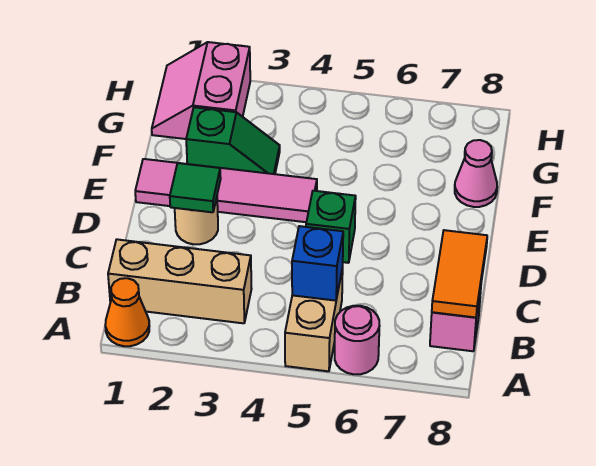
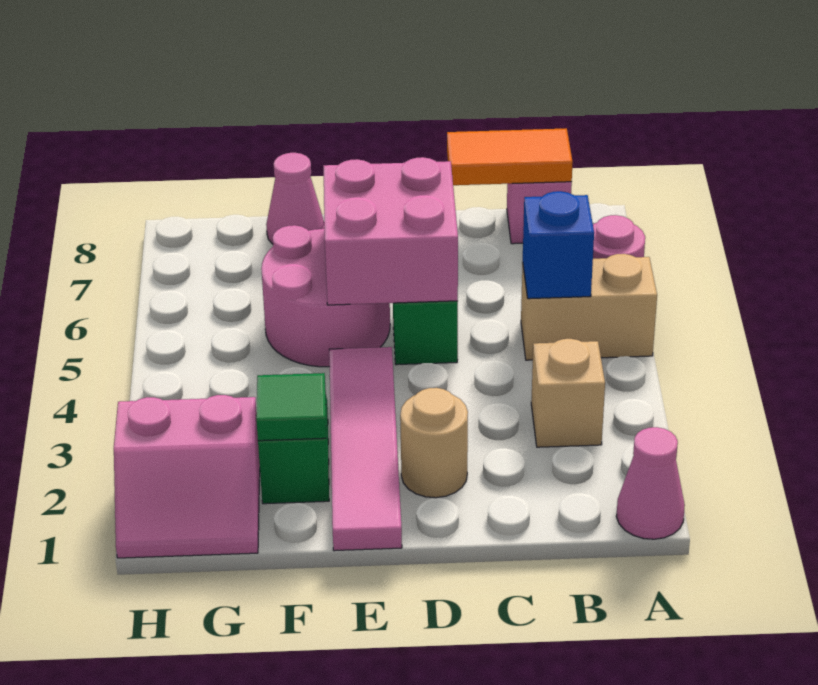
orange cone A1 level 1 -> pink cone A1 level 1
tan brick B1:B3 level 1 -> tan brick B3 level 1
green tile D2 level 2 -> green tile F2 level 2
none -> pink brick D5:E6 level 2
none -> pink round brick E5:F6 level 1

